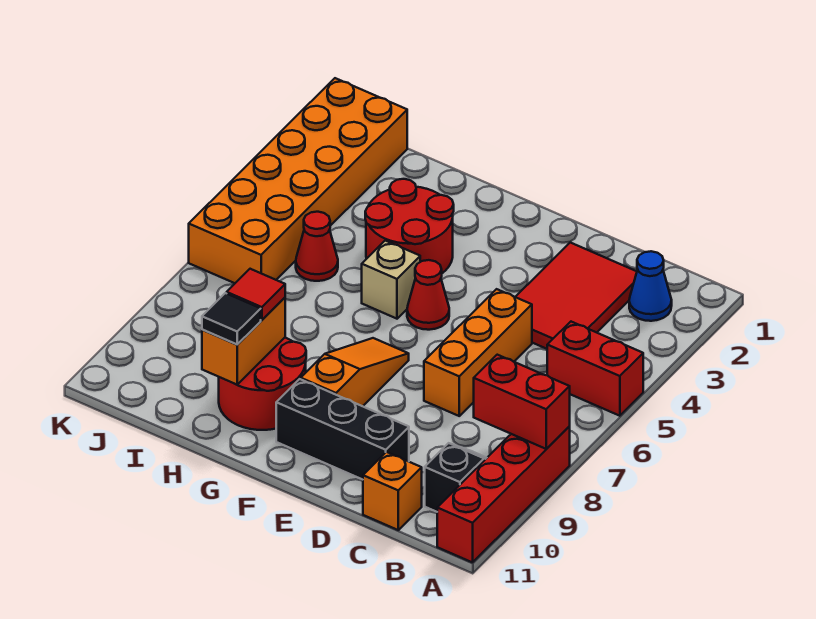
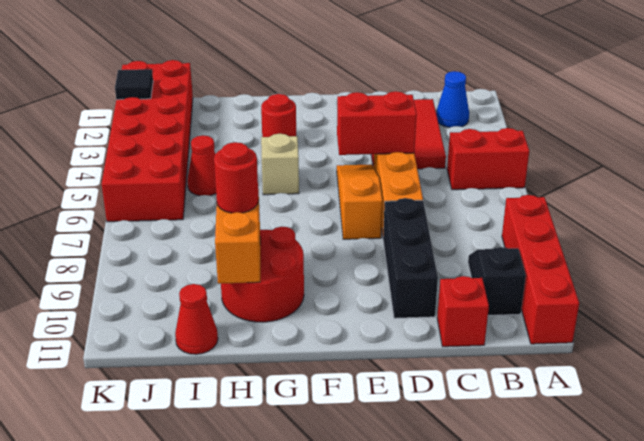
red brick A8:B8 level 2 -> red brick D5:E5 level 2
orange brick C11 level 1 -> red brick C11 level 1
black brick D10:F10 level 1 -> black brick D8:D10 level 1
red cone F5 level 1 -> red cone I11 level 1
orange slope F7:F9 level 1 top 9 -> orange slope E5:E7 level 1 top 7
red round brick G3:H4 level 1 -> red round brick G3 level 1
red tile H9 level 3 -> red round brick H9 level 3
black tile H10 level 3 -> black tile K2 level 2
orange brick J1:K6 level 1 -> red brick J1:K6 level 1

